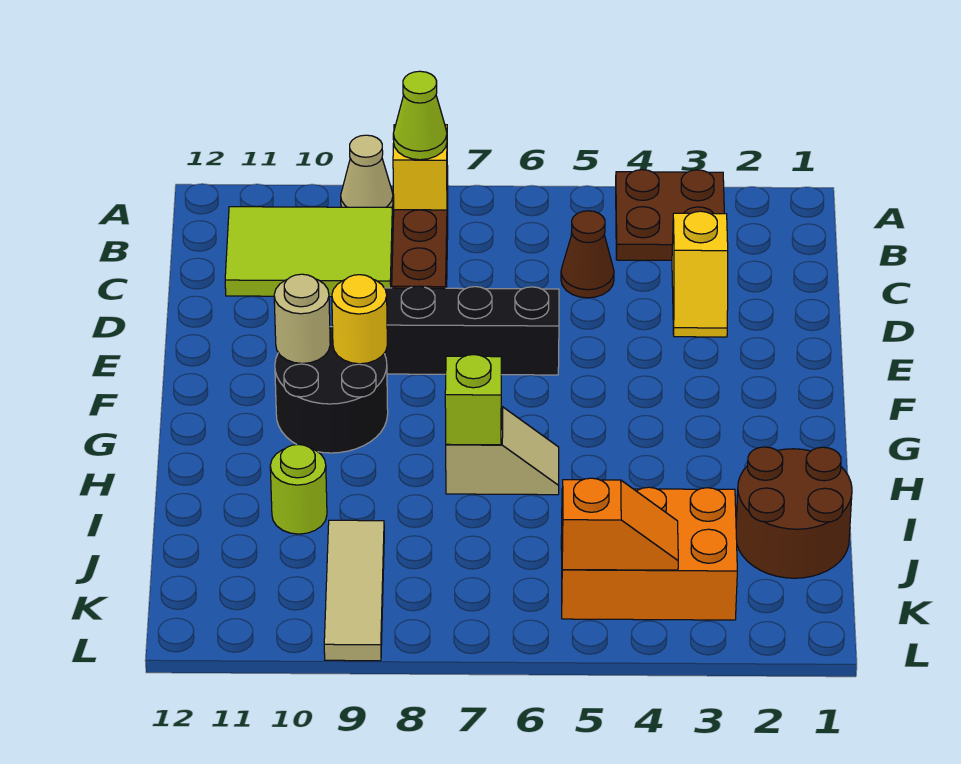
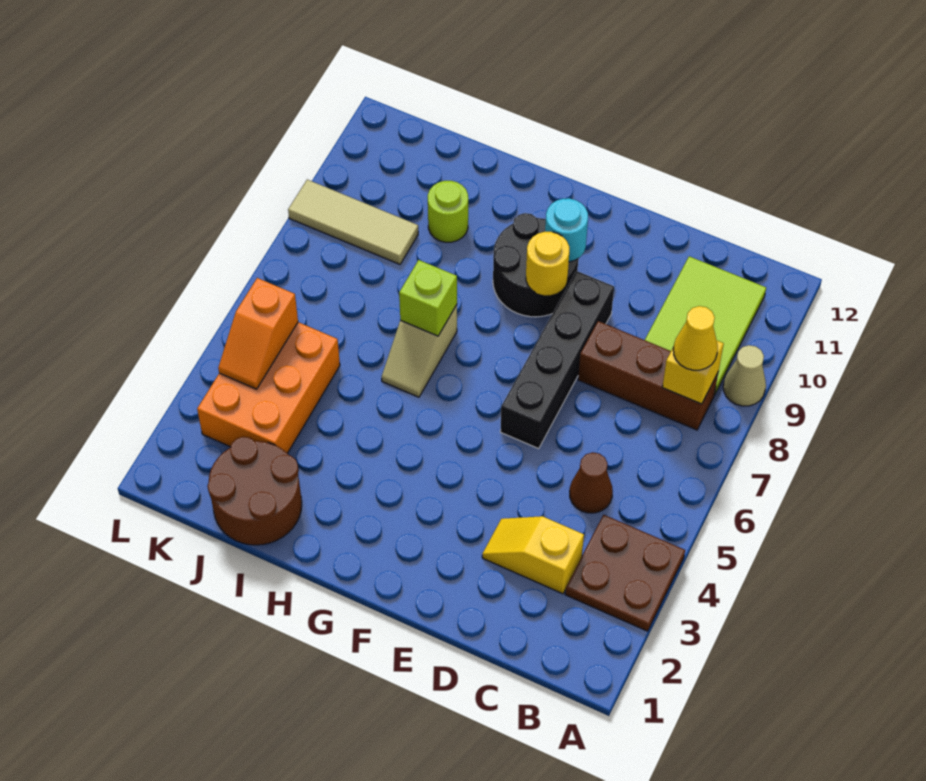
lime cone B8 level 3 -> yellow cone B8 level 3
tan round brick F10 level 2 -> cyan round brick F10 level 2

